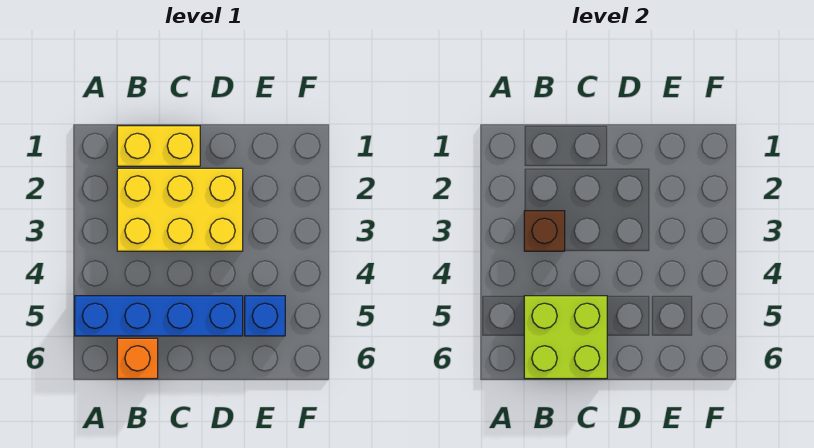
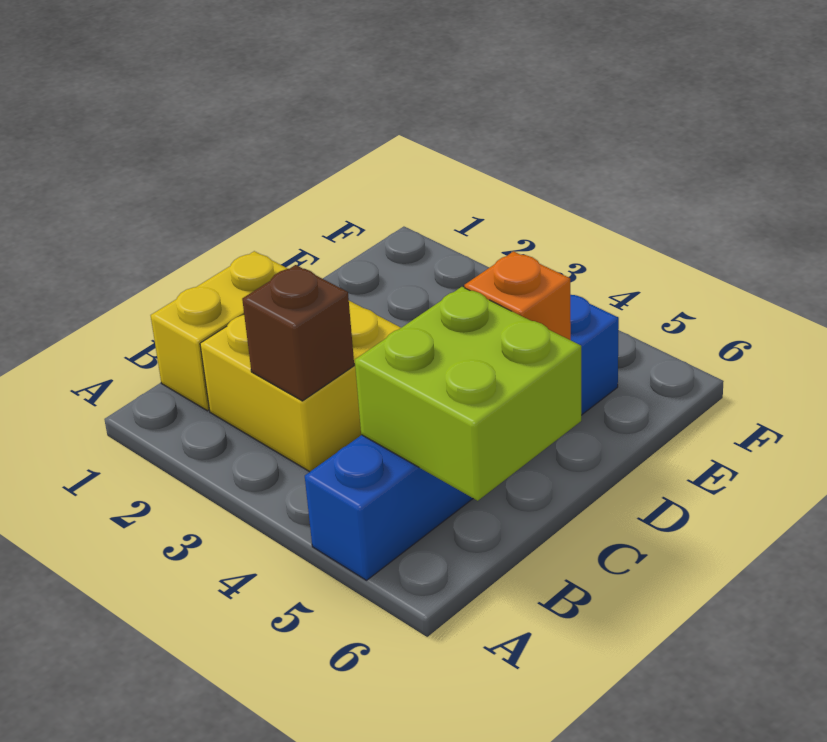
yellow brick B2:D3 level 1 -> yellow brick B2:C3 level 1
orange brick B6 level 1 -> orange brick D5 level 2

